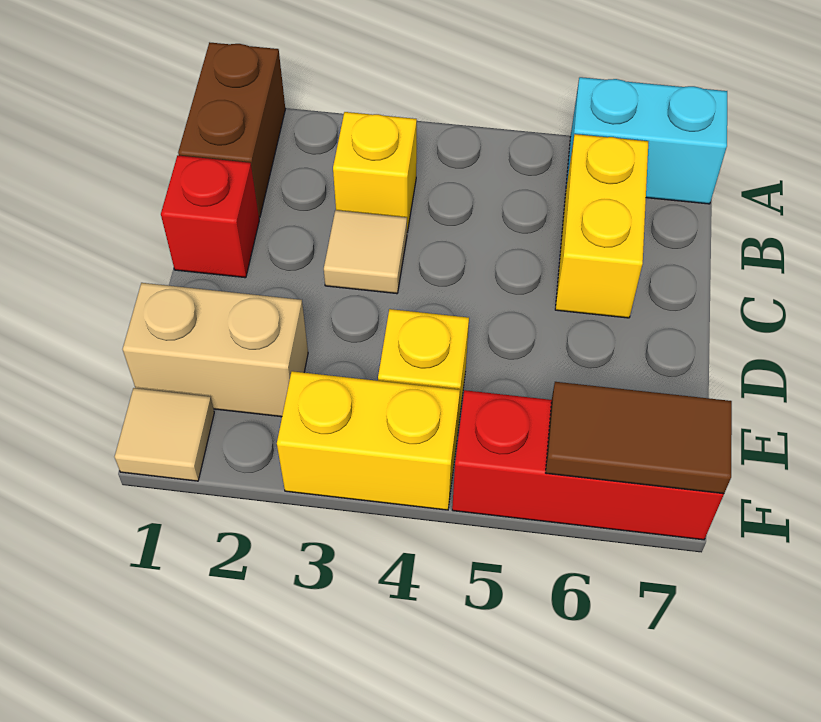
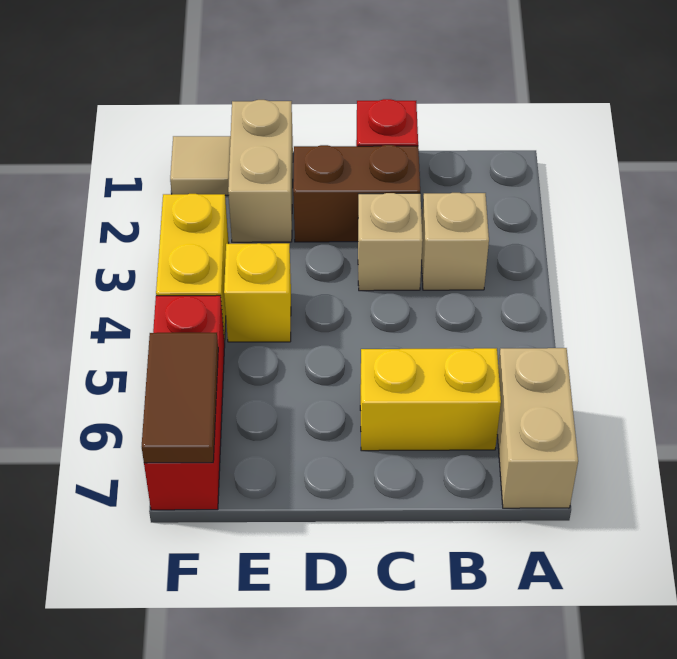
brown brick A1:B1 level 1 -> brown brick C2:D2 level 1
cyan brick A6:A7 level 1 -> tan brick A6:A7 level 1
yellow brick B3 level 1 -> tan brick B3 level 1
tan tile C3 level 1 -> tan brick C3 level 1

